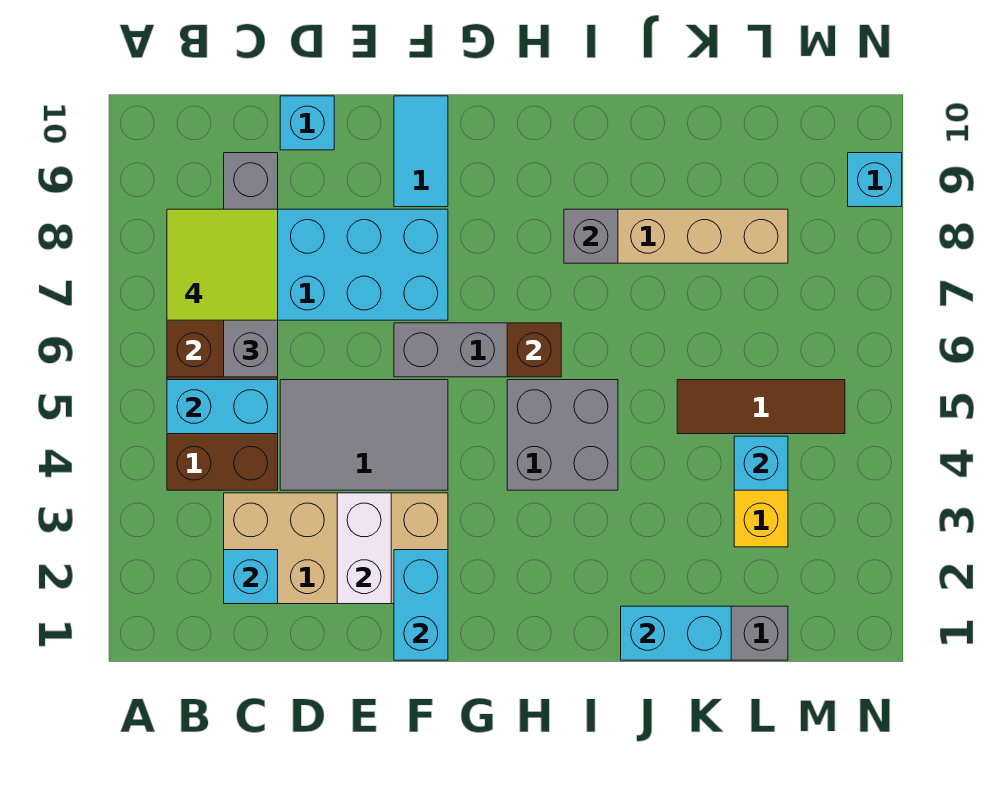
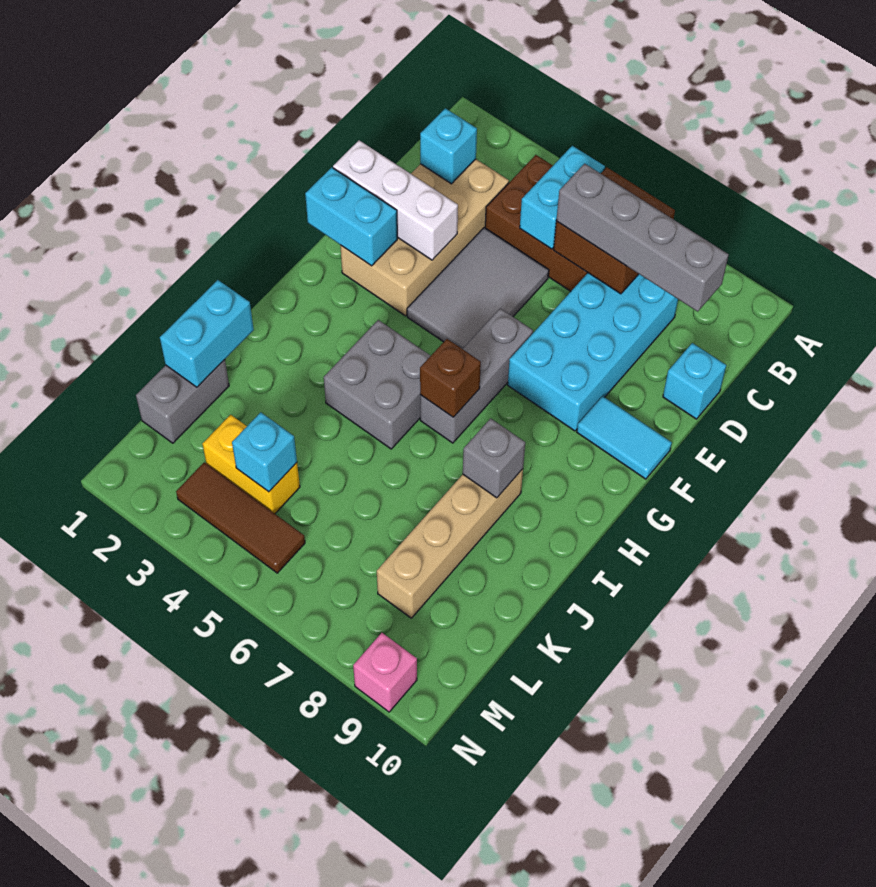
lime tile B7:C8 level 4 -> none
white brick E2:E3 level 2 -> white brick E1:E3 level 2
brown tile K5:M5 level 1 -> brown tile M3:M5 level 1
cyan brick N9 level 1 -> pink brick N9 level 1

